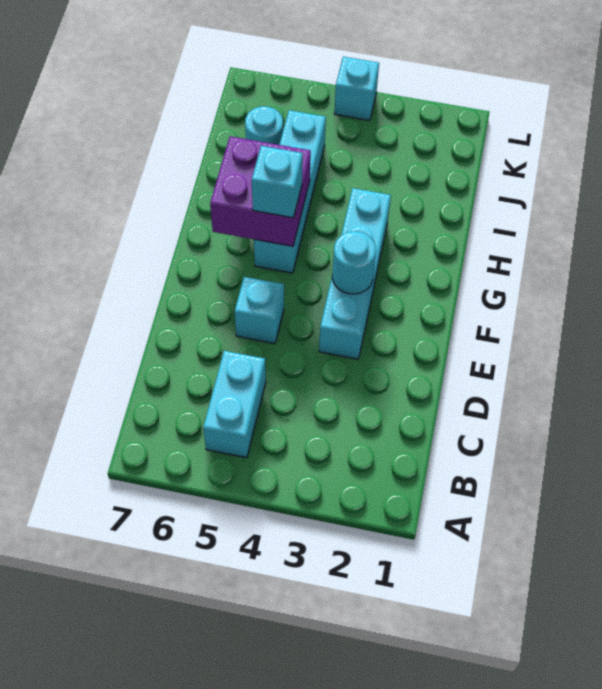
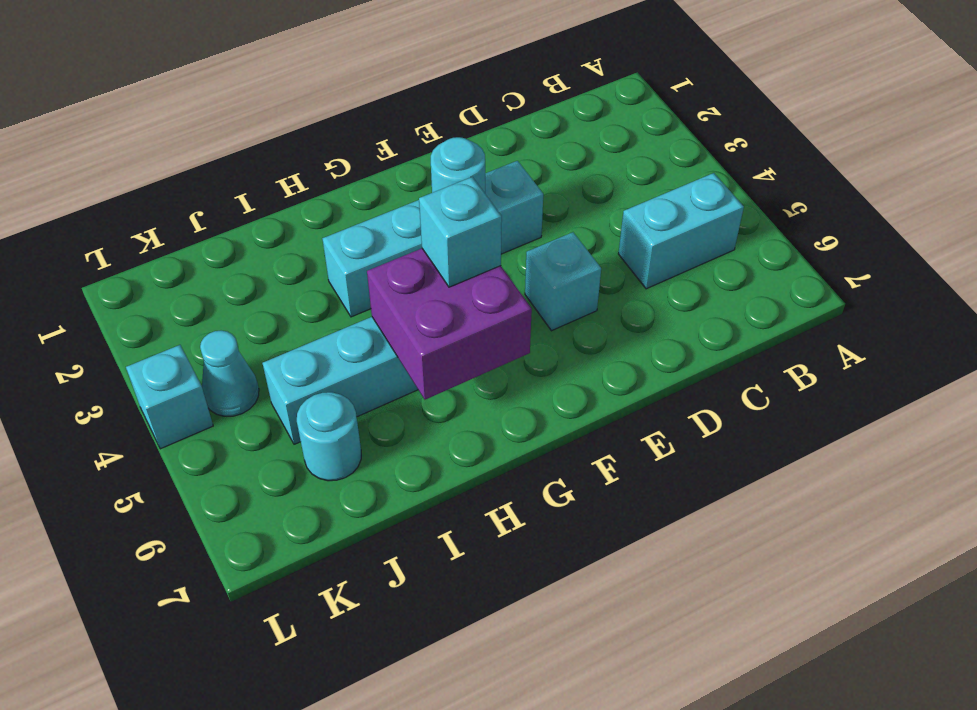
none -> cyan cone K4 level 1

